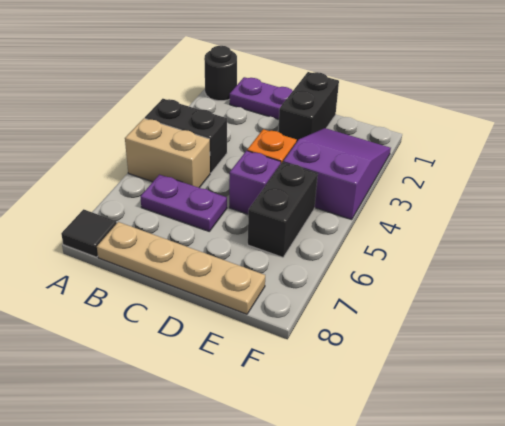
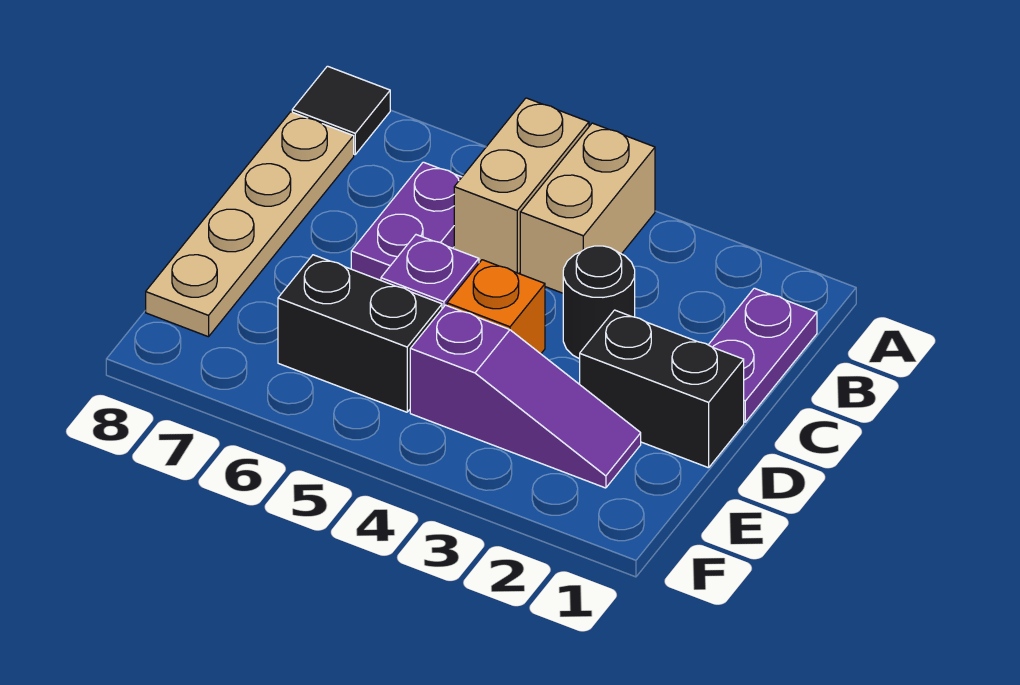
black round brick A1 level 1 -> black round brick C3 level 1
black brick A4:B4 level 1 -> tan brick A4:B4 level 1
purple slope E2:F4 level 1 top 4 -> purple slope E2:E4 level 1 top 4

